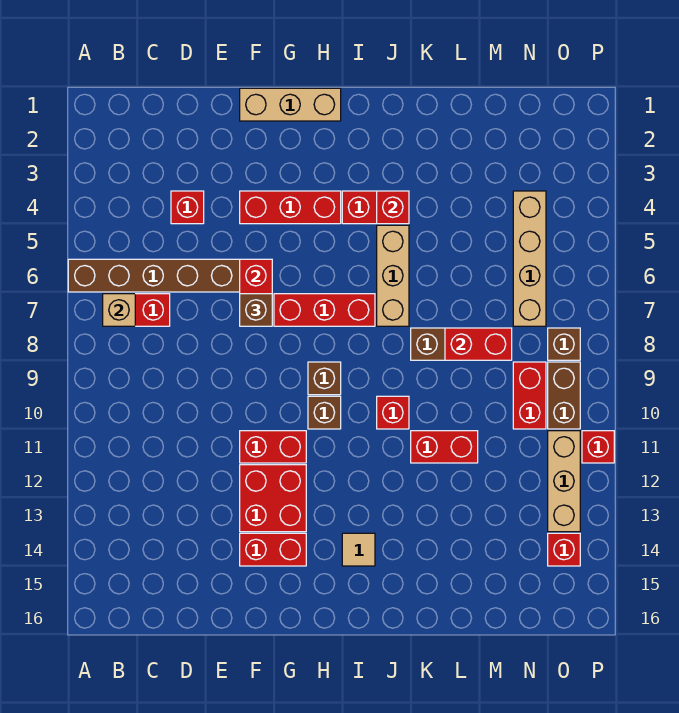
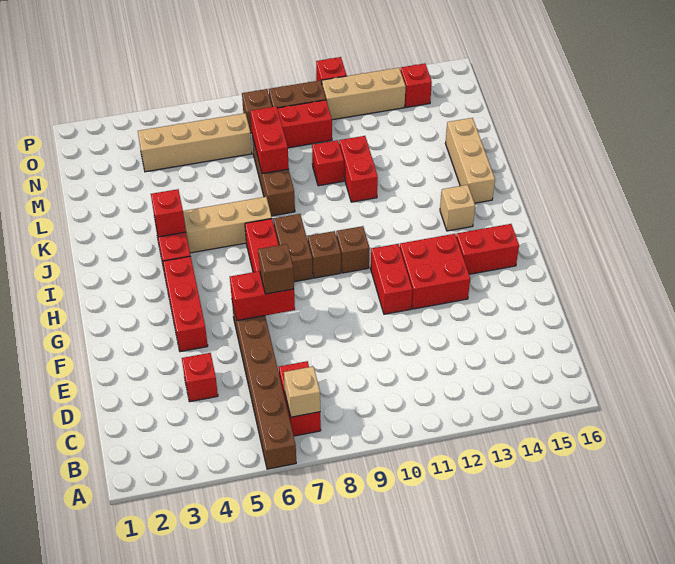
tan brick F1:H1 level 1 -> tan brick J15:L15 level 1
red brick F14:G14 level 1 -> red brick G14:G15 level 1
none -> brown brick H8:I8 level 1
tan tile I14 level 1 -> tan brick I14 level 1
red brick J10 level 1 -> red brick L10 level 1

